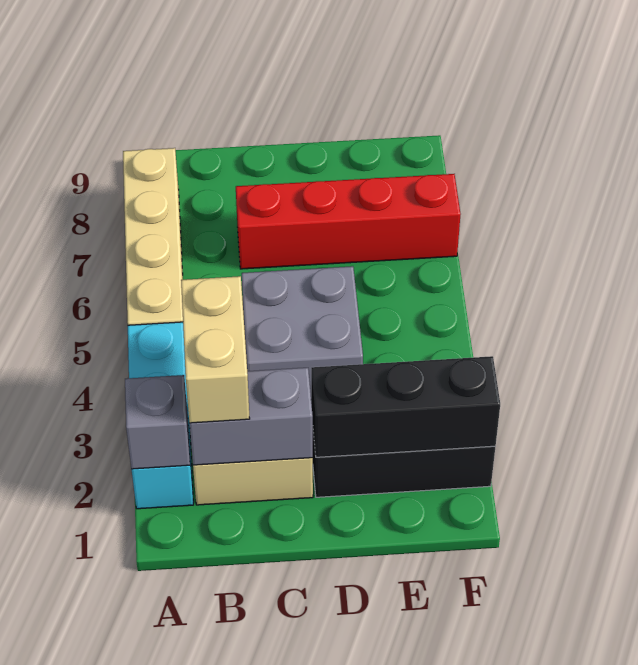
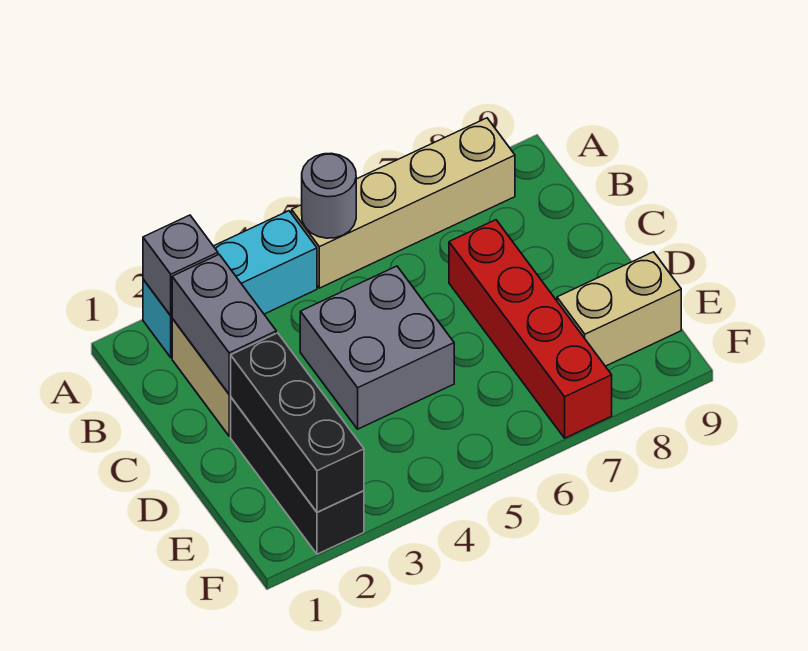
none -> grey round brick A5 level 2
tan brick B2:B3 level 3 -> tan brick E8:E9 level 1

